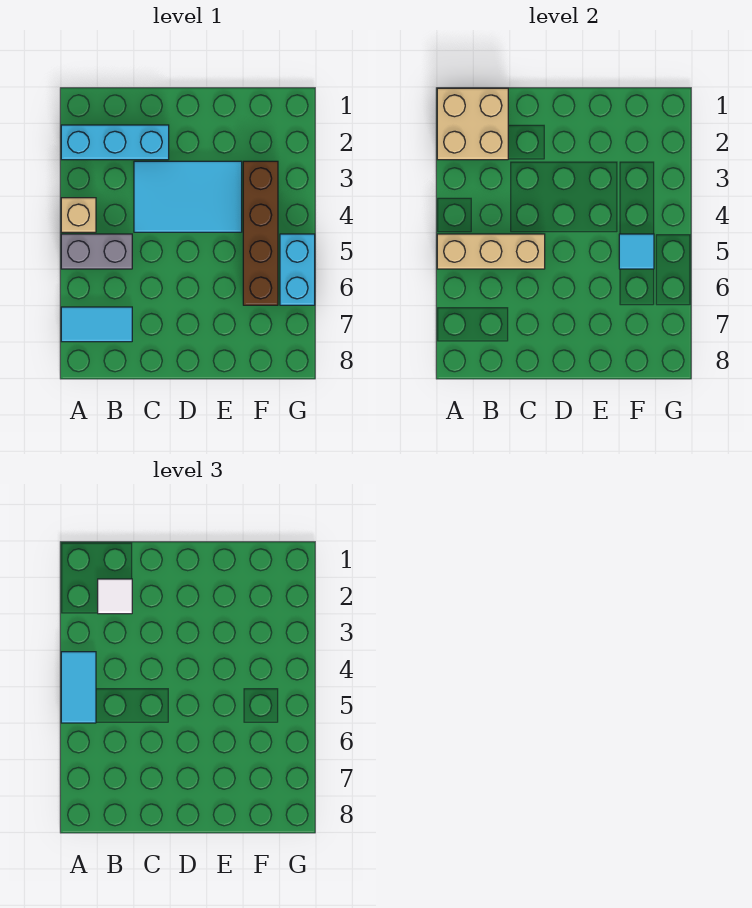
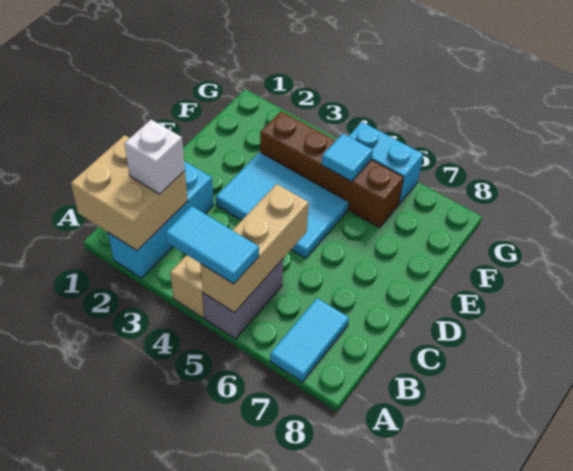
white tile B2 level 3 -> white brick B2 level 3
cyan tile C3:E4 level 1 -> cyan tile D3:E5 level 1

